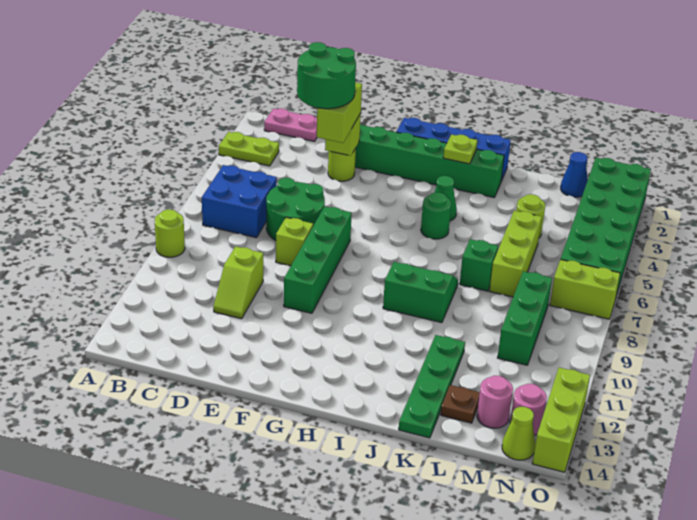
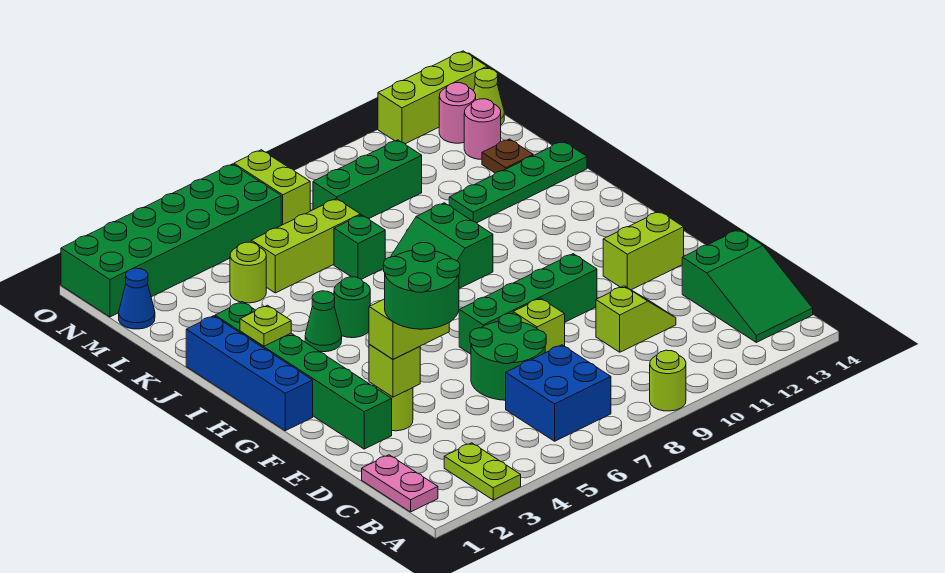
none -> green slope B13:D14 level 1 top D
none -> lime brick F12:F13 level 1

